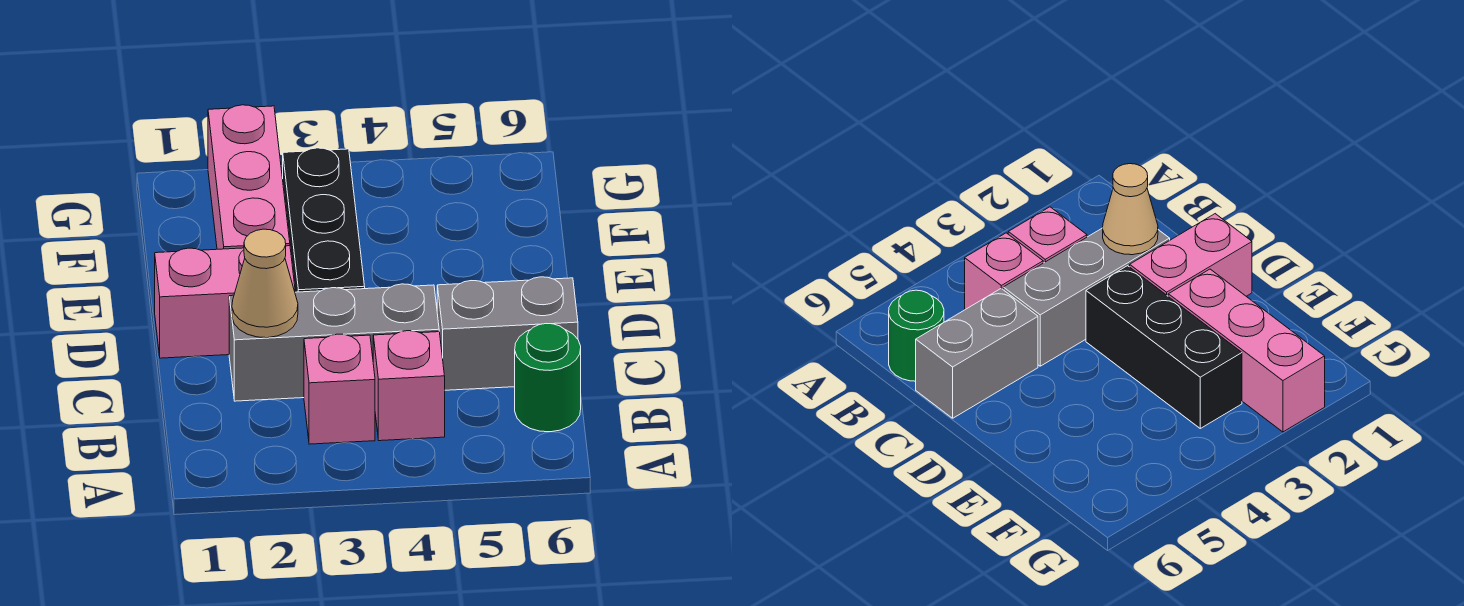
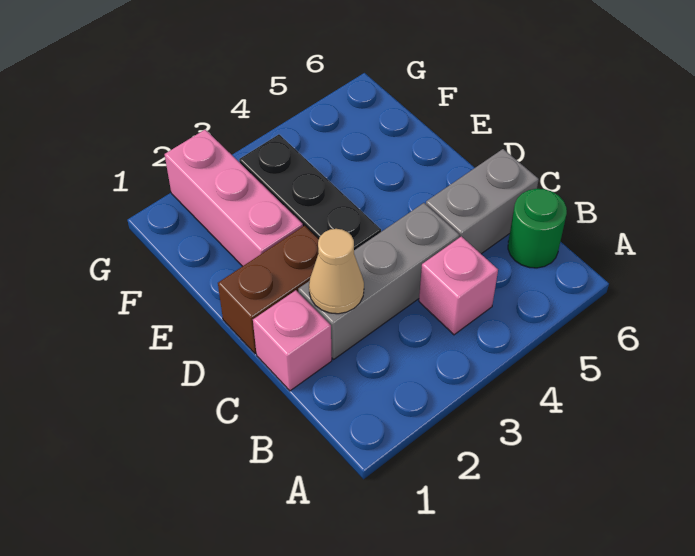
pink brick B3 level 1 -> pink brick C1 level 1
pink brick D1:D2 level 1 -> brown brick D1:D2 level 1

